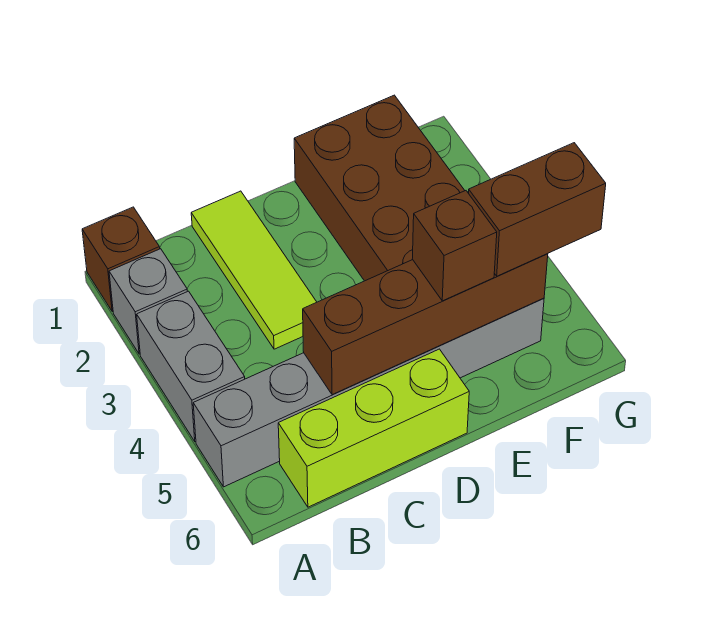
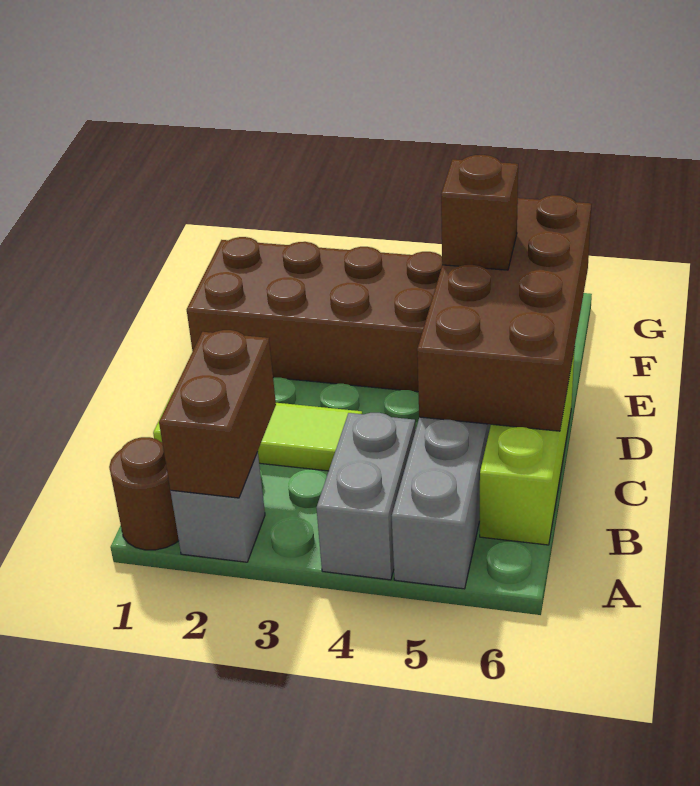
brown brick A1 level 1 -> brown round brick A1 level 1
grey brick A3:A4 level 1 -> grey brick A4:B4 level 1
brown brick C5:F5 level 2 -> brown brick C5:F6 level 2
brown brick F5:G5 level 3 -> brown brick A2:B2 level 2

